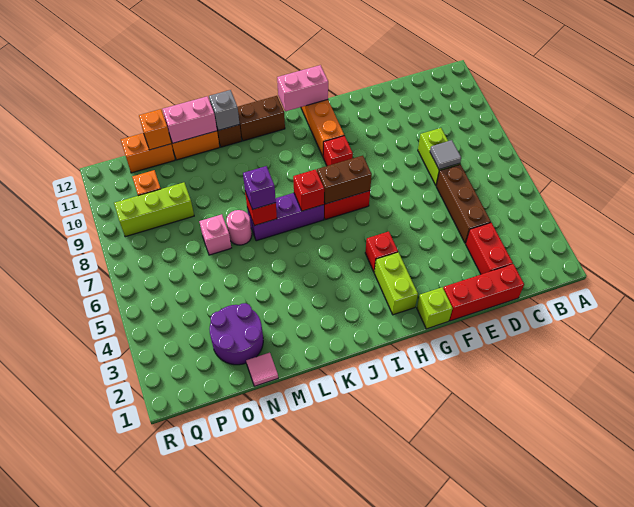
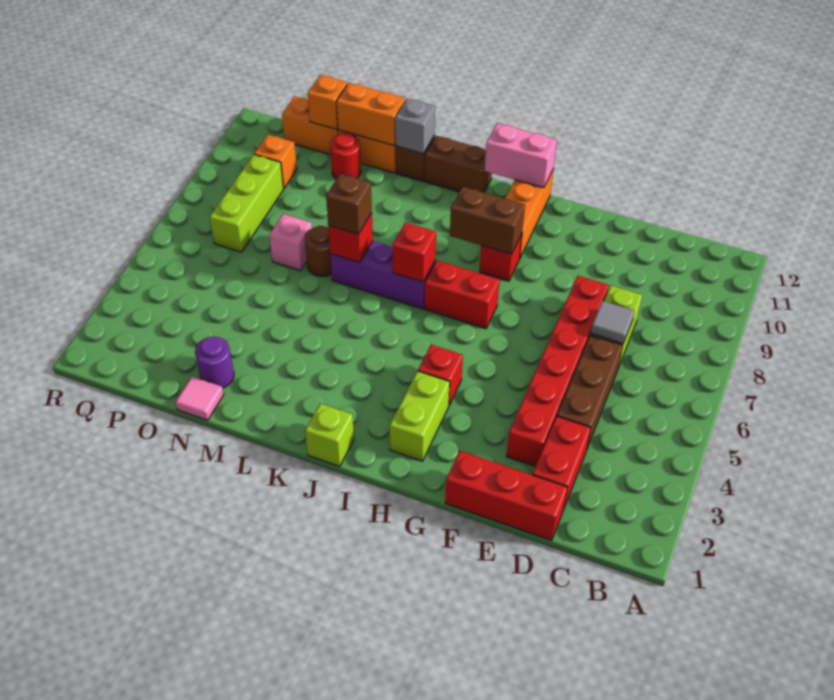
none -> red brick E3:E8 level 1
lime brick G1 level 1 -> lime brick J1 level 1
brown brick H7:I7 level 2 -> brown brick H9:I9 level 2
purple brick L7 level 3 -> brown brick L7 level 3
pink round brick M7 level 1 -> brown round brick M7 level 1
pink brick M12:N12 level 2 -> orange brick M12:N12 level 2
purple round brick N2:O3 level 1 -> purple round brick N2 level 1
none -> red round brick N11 level 1
lime brick O9:Q9 level 1 -> lime brick P7:P9 level 1

